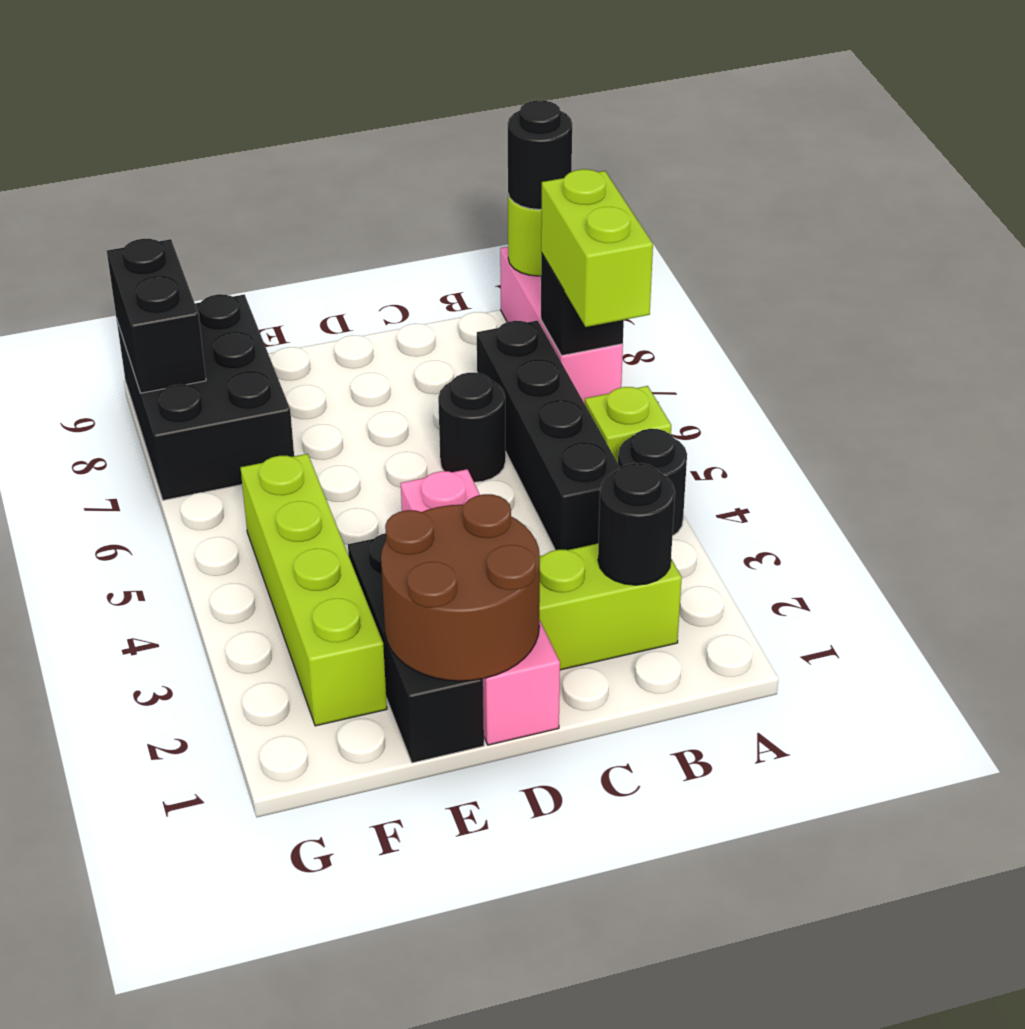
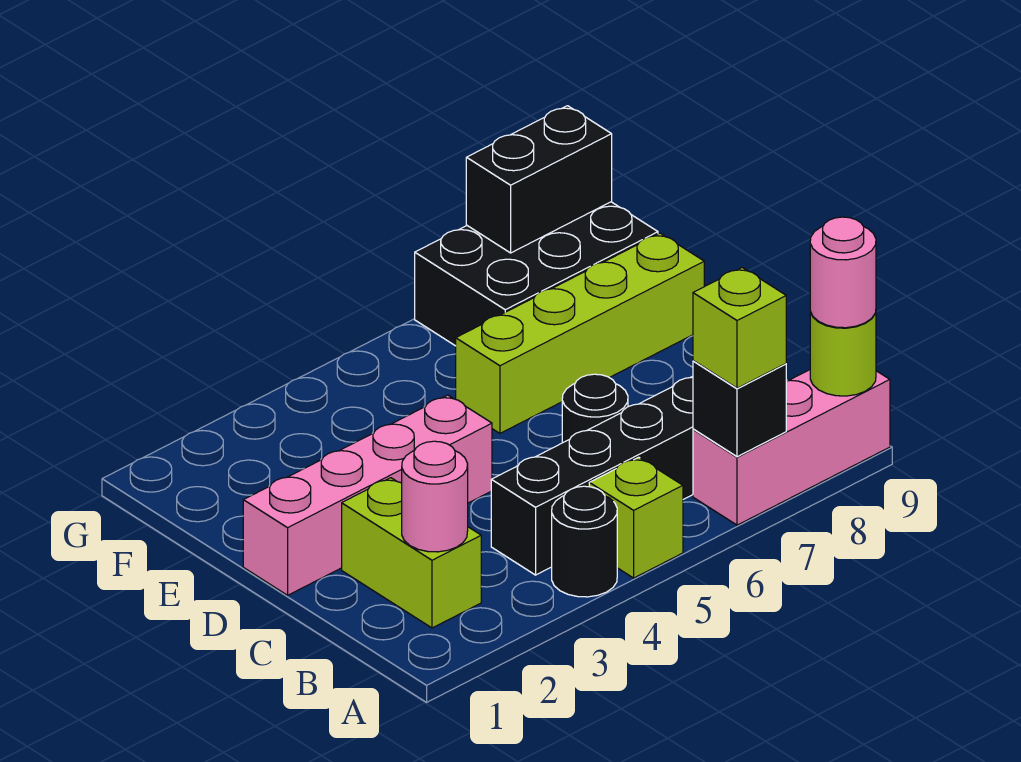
lime brick A6:A7 level 3 -> lime brick A7 level 3
black round brick A9 level 3 -> pink round brick A9 level 3
black round brick B2 level 2 -> pink round brick B2 level 2
brown round brick D1:E2 level 2 -> none
black brick E1:E3 level 1 -> none
lime brick F2:F5 level 1 -> lime brick E6:E9 level 1

